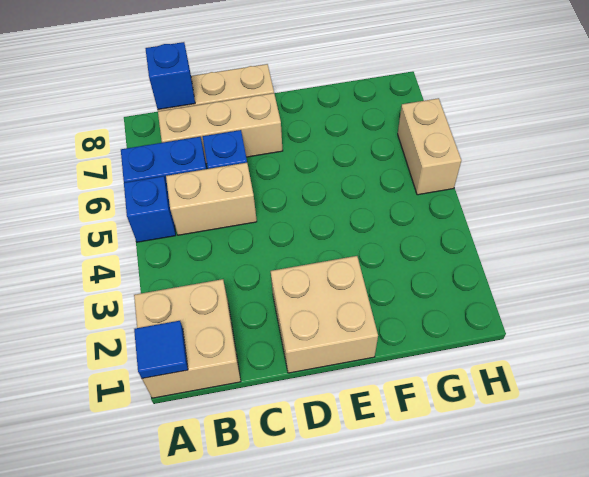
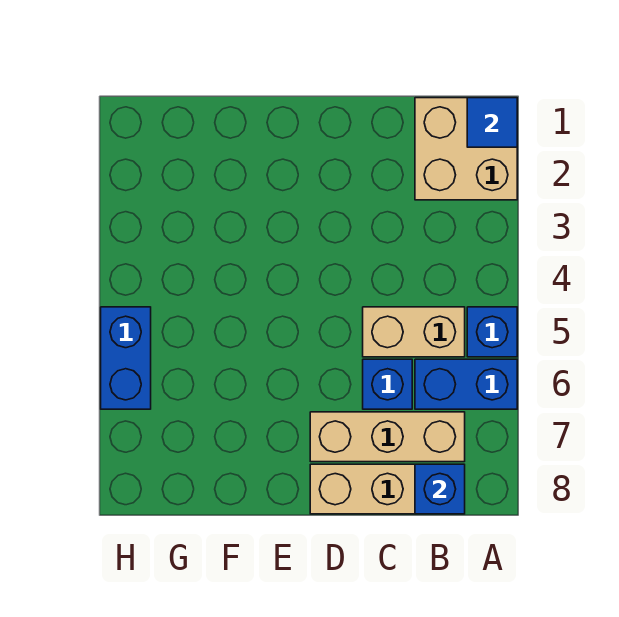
tan brick D1:E2 level 1 -> none
tan brick H5:H6 level 1 -> blue brick H5:H6 level 1

